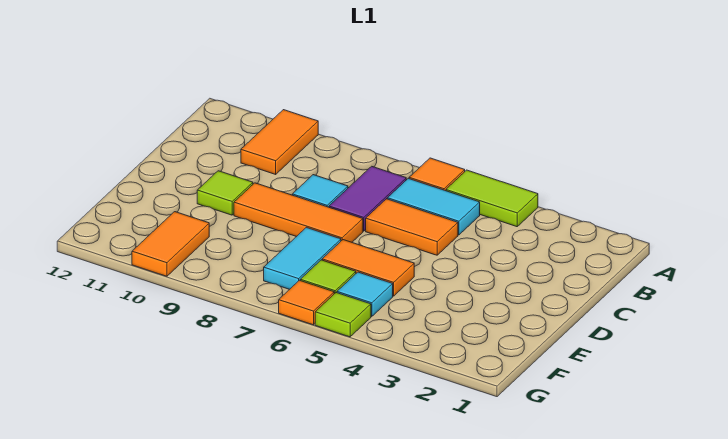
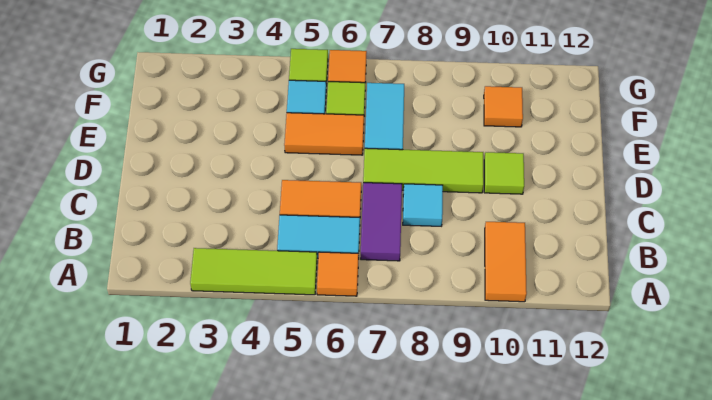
lime tile A4:A5 level 1 -> lime tile A3:A5 level 1
orange tile D7:D9 level 1 -> lime tile D7:D9 level 1
orange tile F10:G10 level 1 -> orange tile F10 level 1

